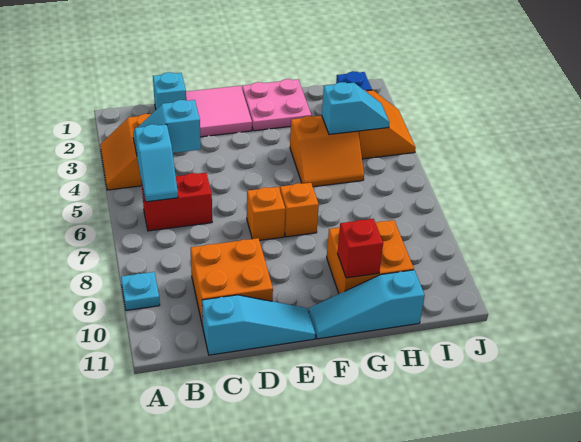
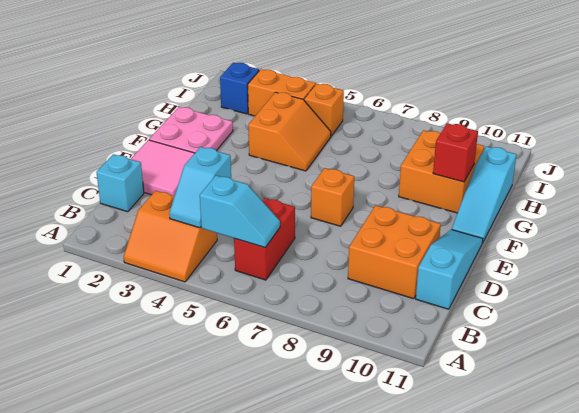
cyan plate A9 level 1 -> none
orange brick F7 level 1 -> orange brick I5 level 1
cyan slope H4:I4 level 2 top H -> none

